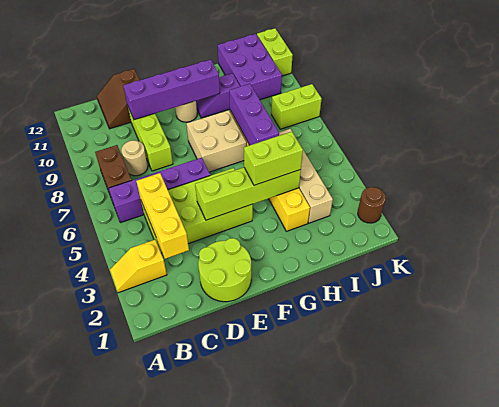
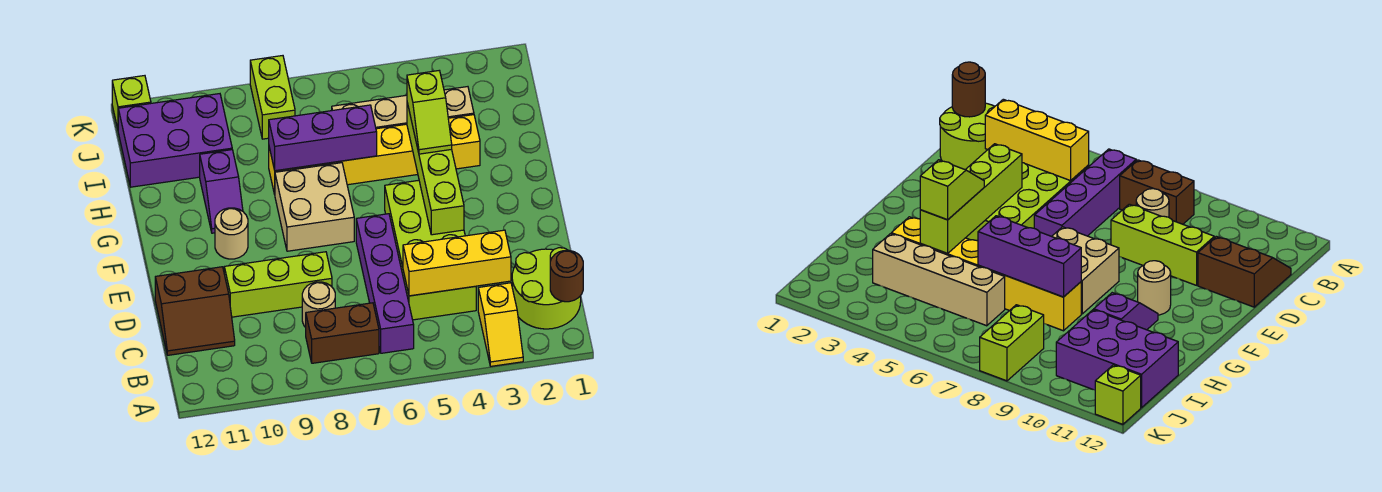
lime round brick D1:E2 level 1 -> lime round brick B1:C2 level 1
purple brick D10:G10 level 2 -> none
lime brick G4:H4 level 3 -> lime slope G4:H4 level 3 top H
brown round brick K2 level 1 -> brown round brick B1 level 2
lime brick K11:K12 level 1 -> lime brick K12 level 1

